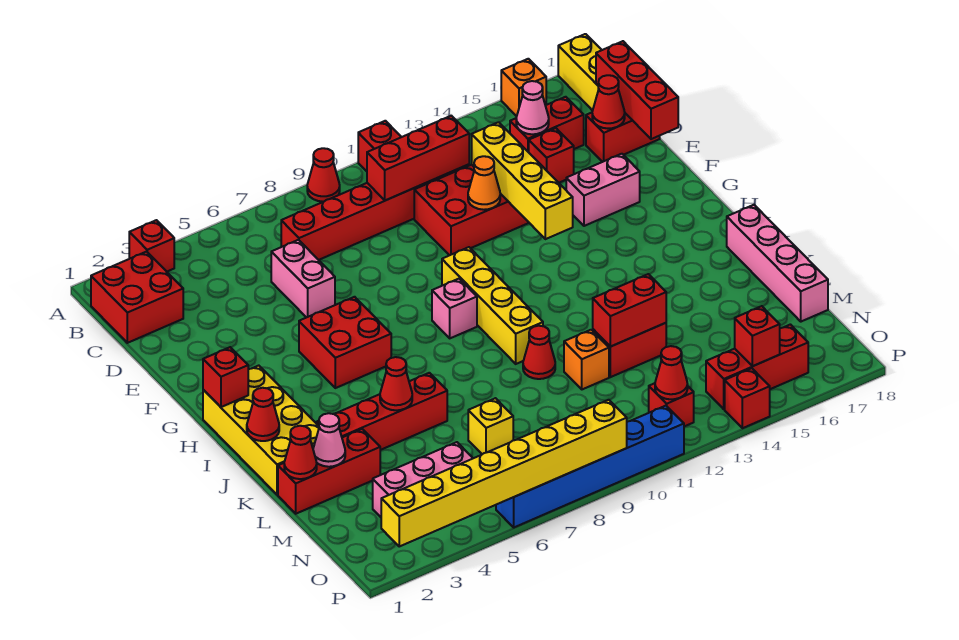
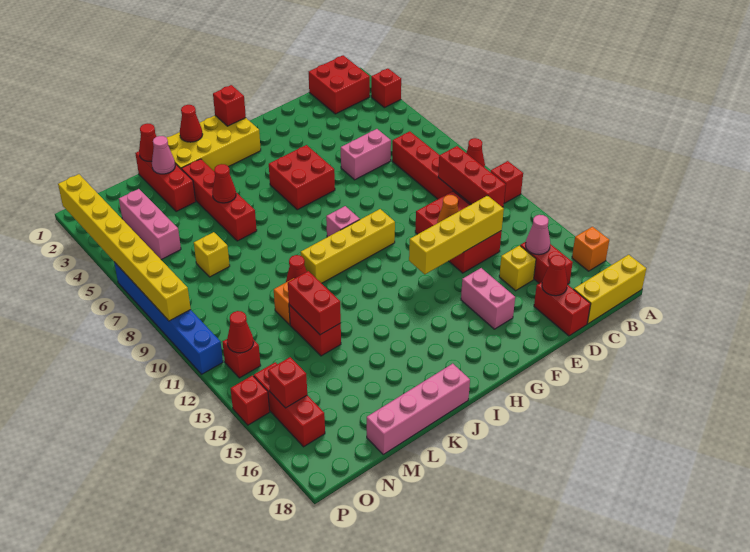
red brick C18:E18 level 2 -> none
red brick D15 level 1 -> yellow brick D15 level 1

